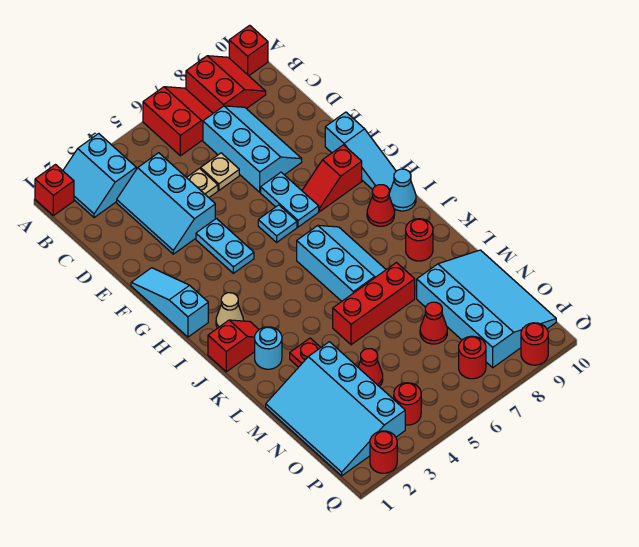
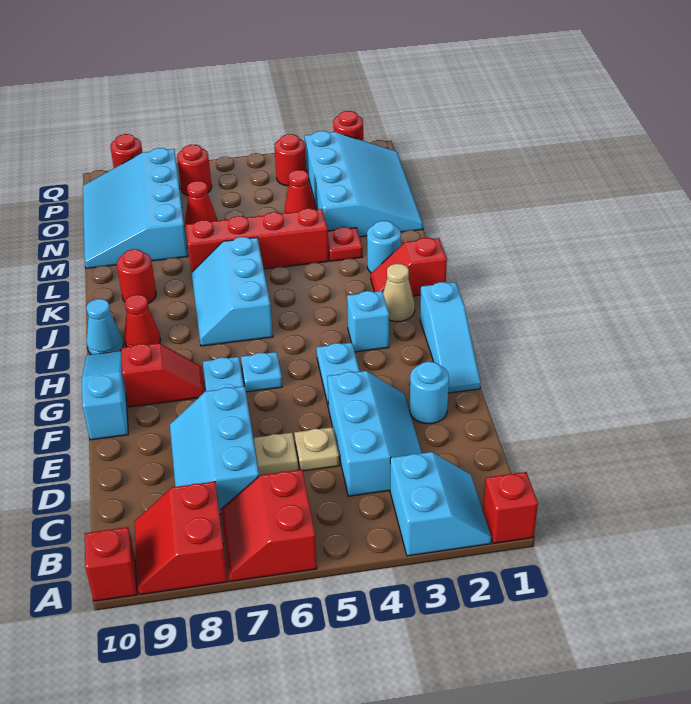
none -> cyan round brick E2 level 1
none -> cyan brick H3 level 1
red brick L5:L7 level 1 -> red brick L4:L7 level 1

